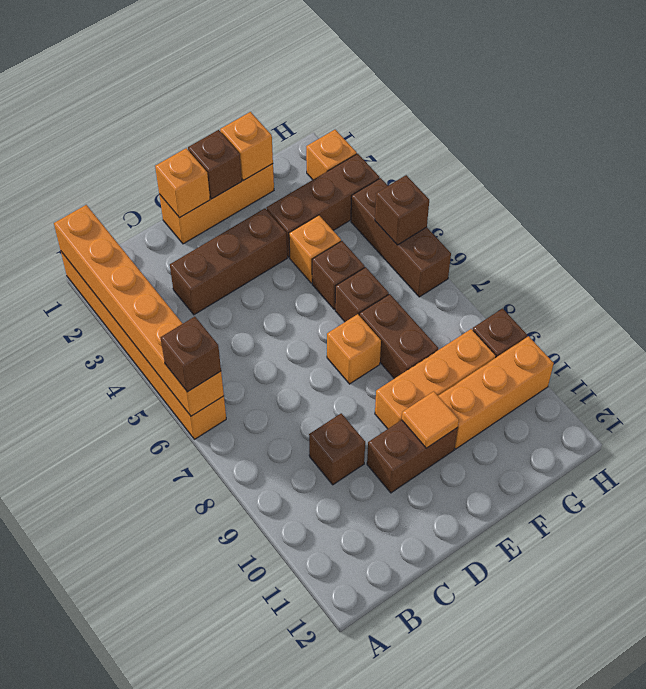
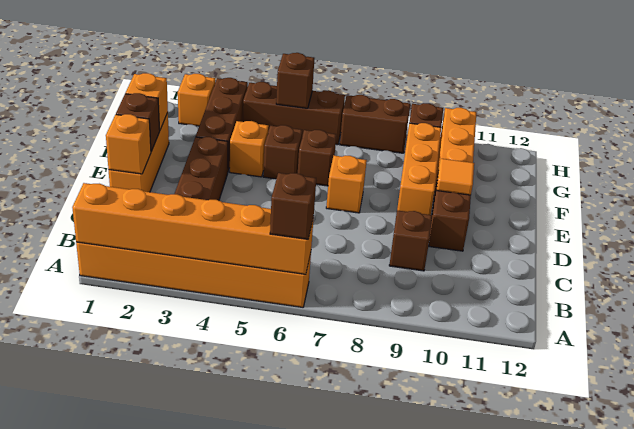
brown brick F7:F8 level 1 -> brown brick H7:H8 level 1

